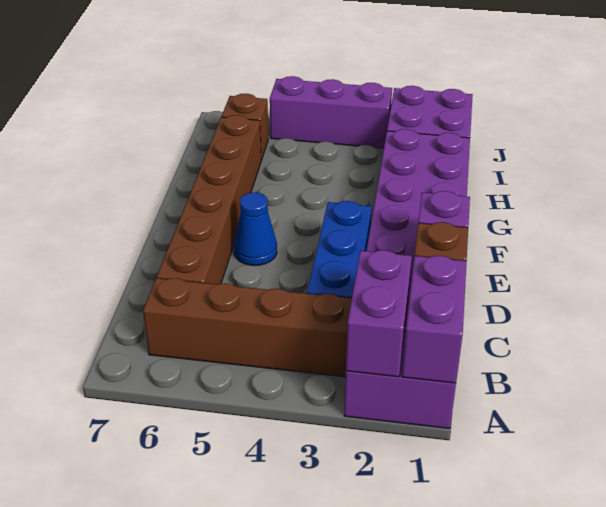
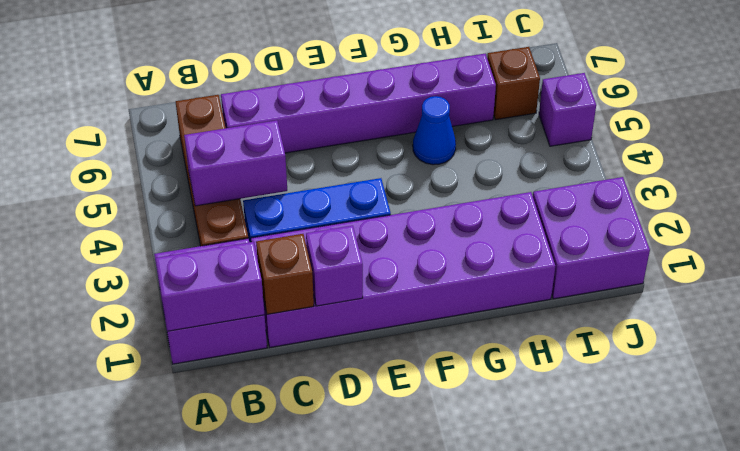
purple brick A2:B2 level 2 -> purple brick B4:C4 level 2
brown brick C6:H6 level 1 -> purple brick C6:H6 level 1
blue cone E5 level 1 -> blue cone G5 level 1
purple brick J3:J5 level 1 -> purple brick J5 level 1

